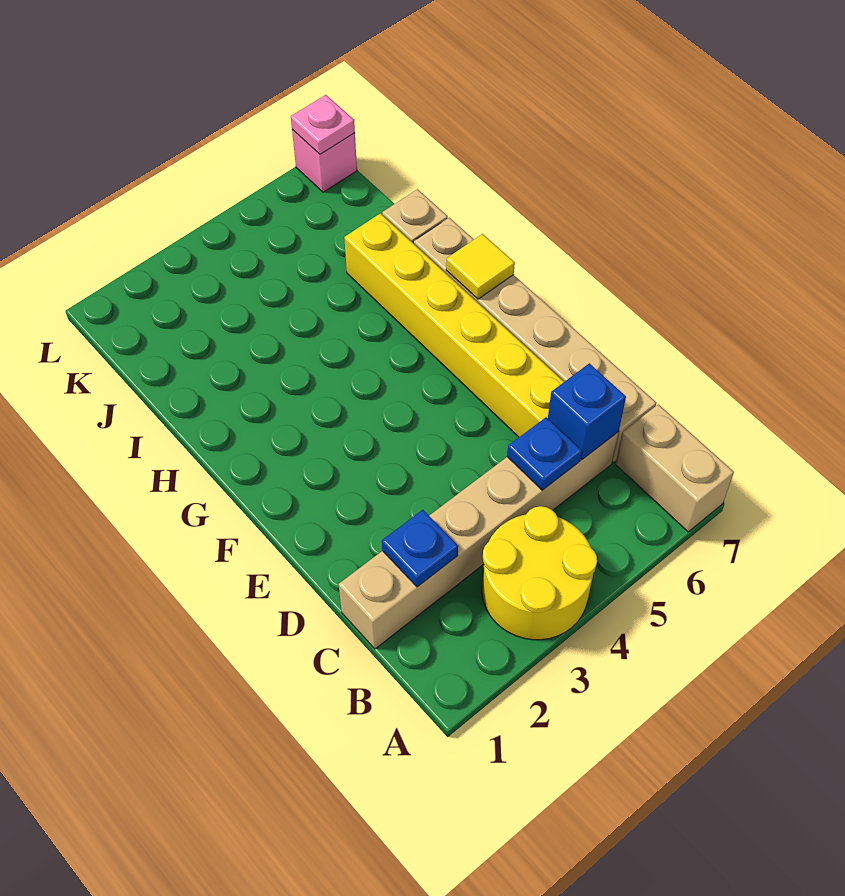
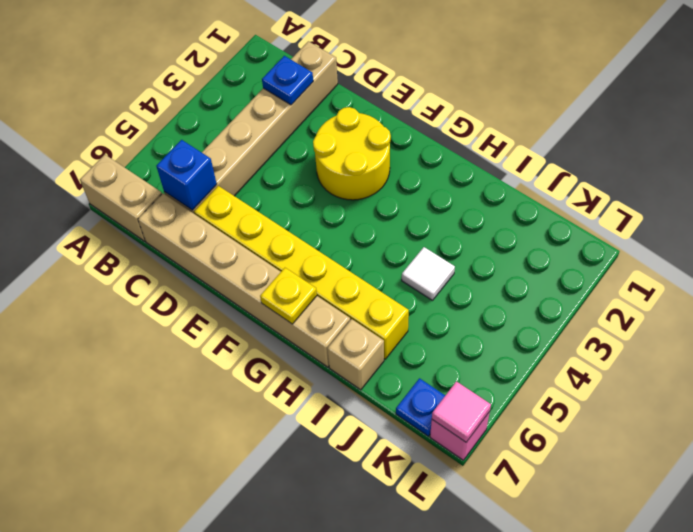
yellow round brick A3:B4 level 1 -> yellow round brick E2:F3 level 1
blue plate C5 level 2 -> blue plate K7 level 1
yellow tile G7 level 2 -> yellow plate G7 level 2
none -> white tile I4 level 1
pink plate L7 level 2 -> pink tile L7 level 2

